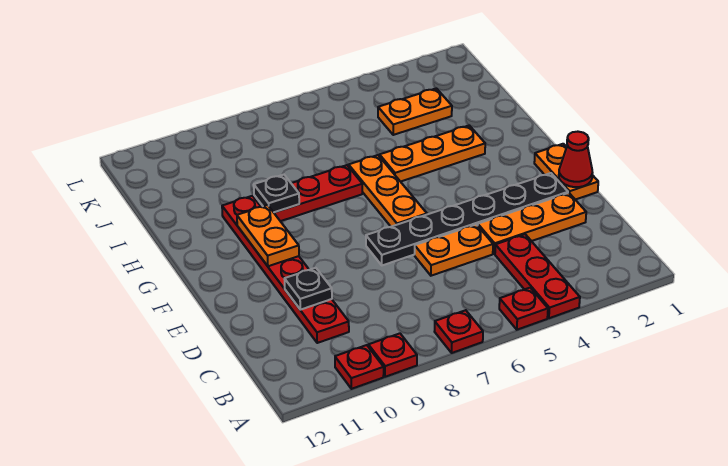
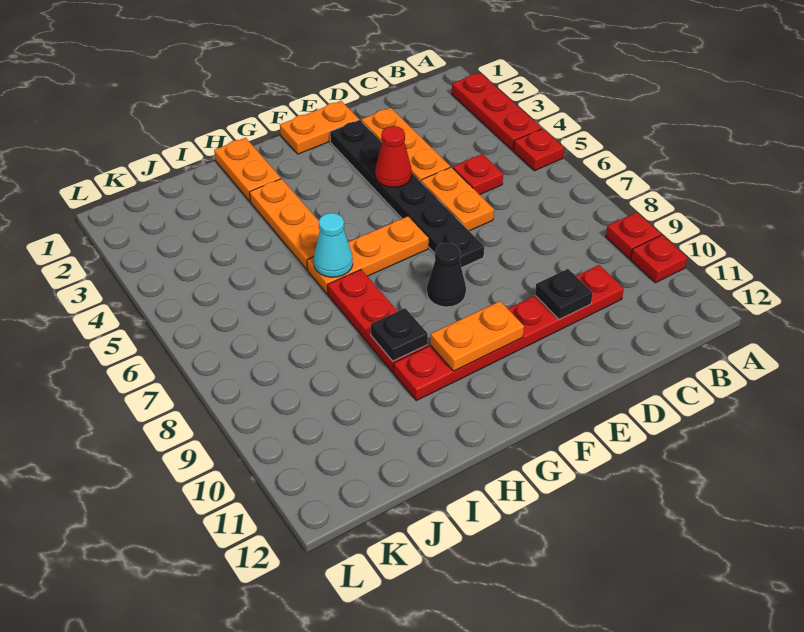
red plate A4:C4 level 1 -> red plate A2:A4 level 1
red plate A7 level 1 -> red plate C5 level 1
red cone E1 level 2 -> red cone E4 level 2
none -> black cone F8 level 1
none -> cyan cone H6 level 2
orange plate J3:J4 level 1 -> orange plate H1:H2 level 1

